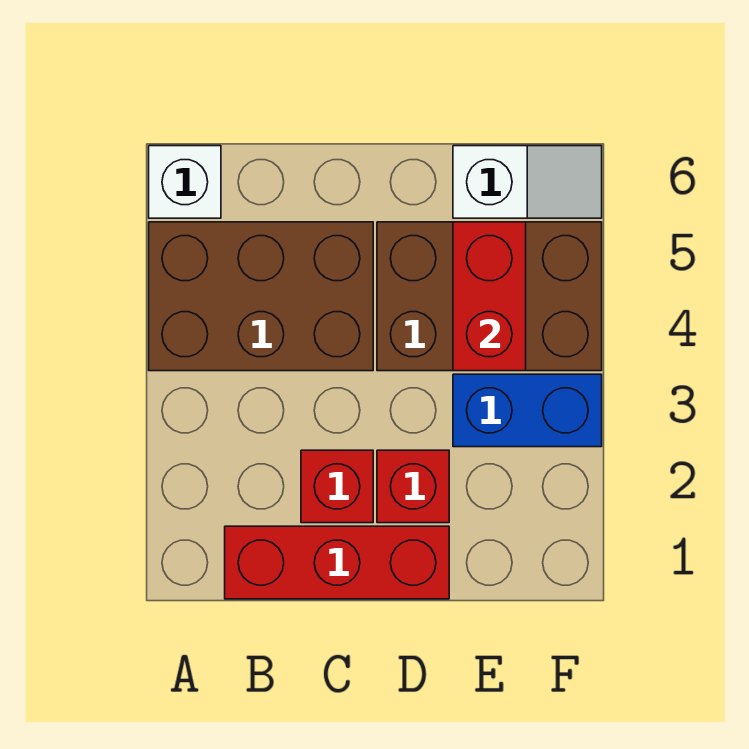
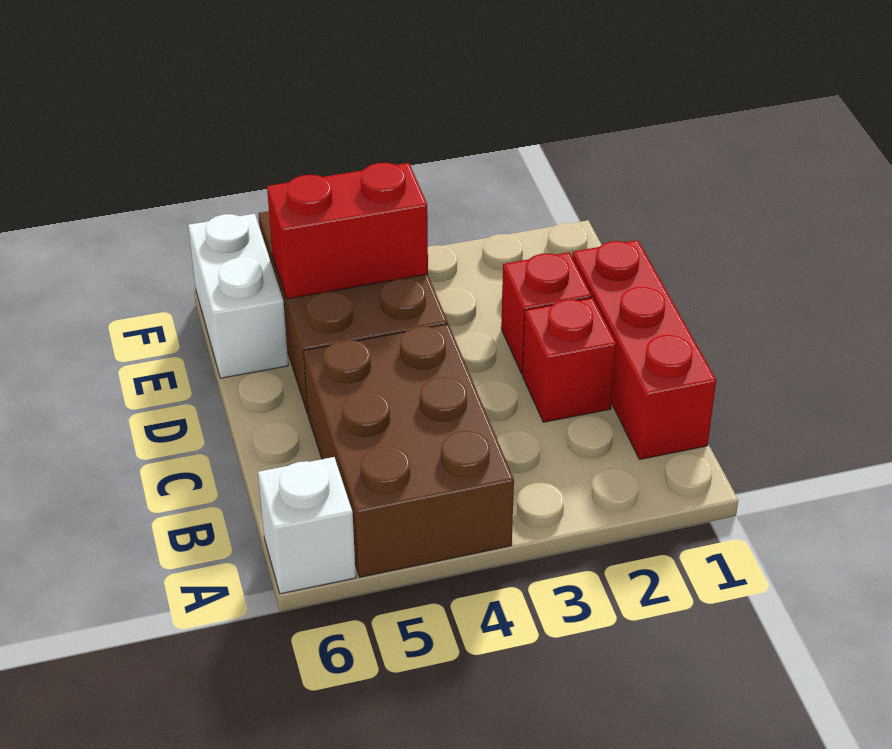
blue brick E3:F3 level 1 -> none
white slope E6:F6 level 1 top E -> white brick E6:F6 level 1

